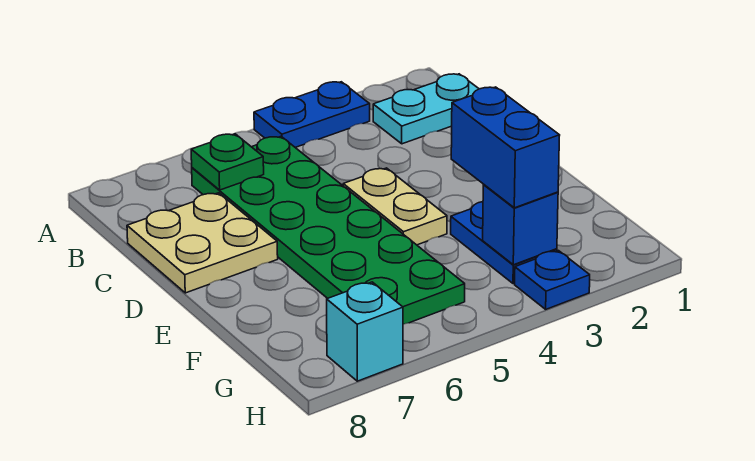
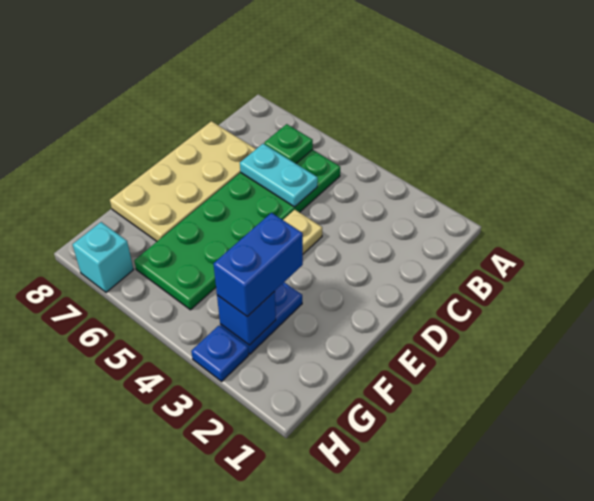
blue plate A3:A4 level 1 -> none
cyan plate B1:B2 level 1 -> cyan plate C5:C6 level 2
tan plate C7:D8 level 1 -> tan plate C7:F8 level 1

